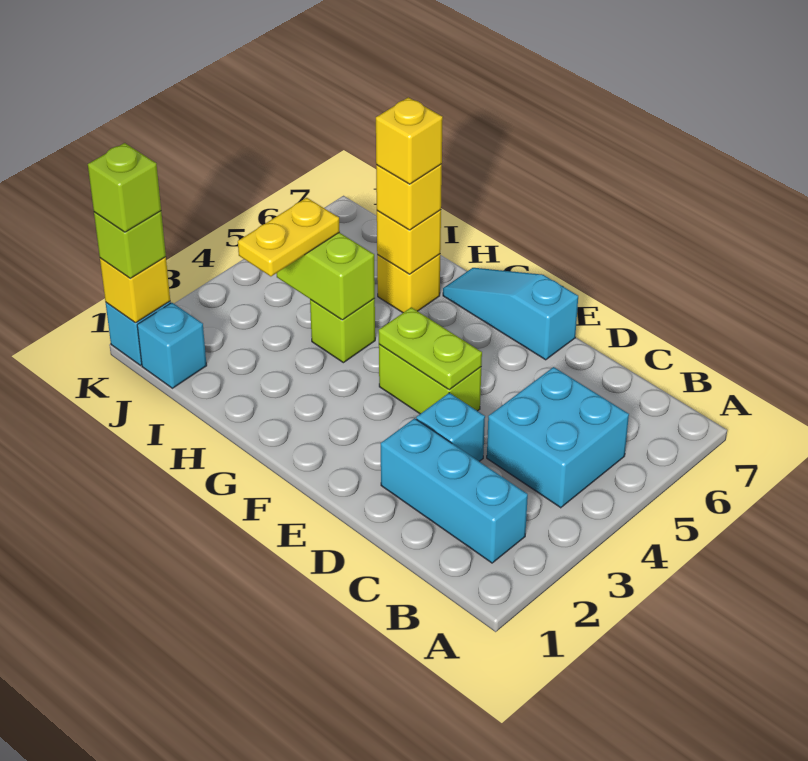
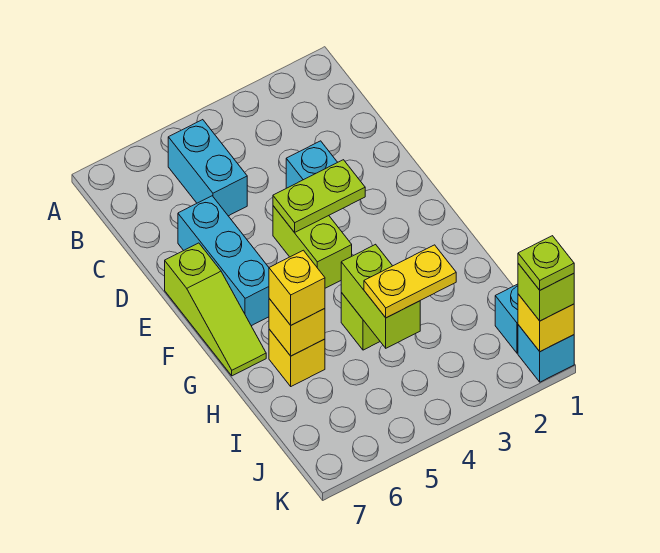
cyan brick B2:D2 level 1 -> cyan brick D6:F6 level 1
cyan brick B4:C5 level 1 -> cyan brick B5:C5 level 1
lime plate E4:F4 level 2 -> lime plate E3:E4 level 2
cyan slope E7:G7 level 1 top E -> lime slope E7:G7 level 1 top E
yellow brick H6 level 4 -> none
lime brick K1 level 4 -> lime plate K1 level 4

